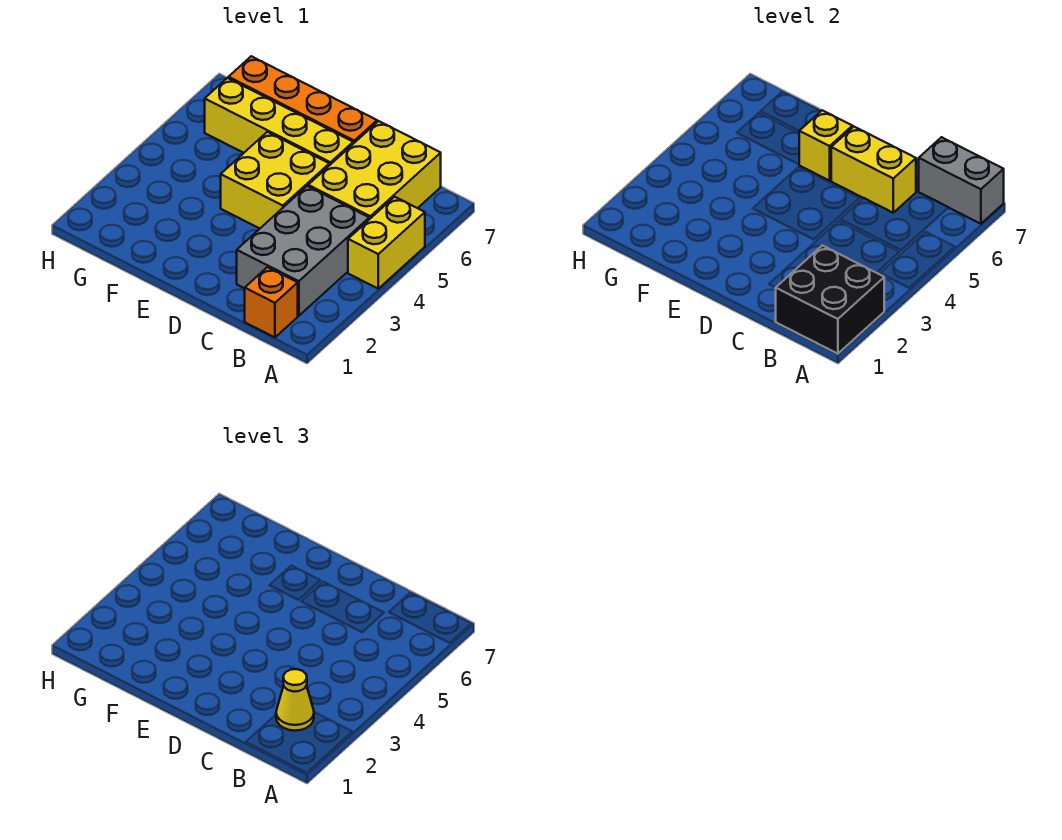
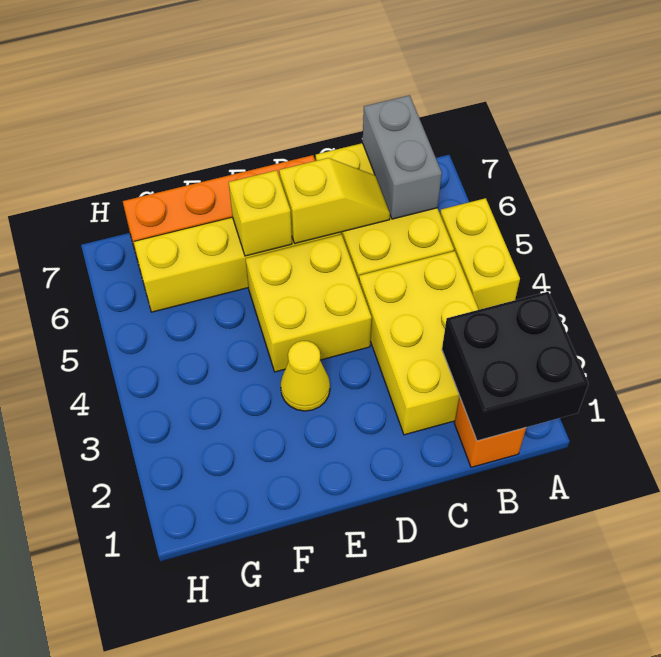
grey brick A7:B7 level 2 -> grey brick B6:B7 level 2
grey brick B2:C4 level 1 -> yellow brick B2:C4 level 1
yellow cone B2 level 3 -> yellow cone E3 level 1
yellow brick C6:D6 level 2 -> yellow slope C6:D6 level 2 top D

